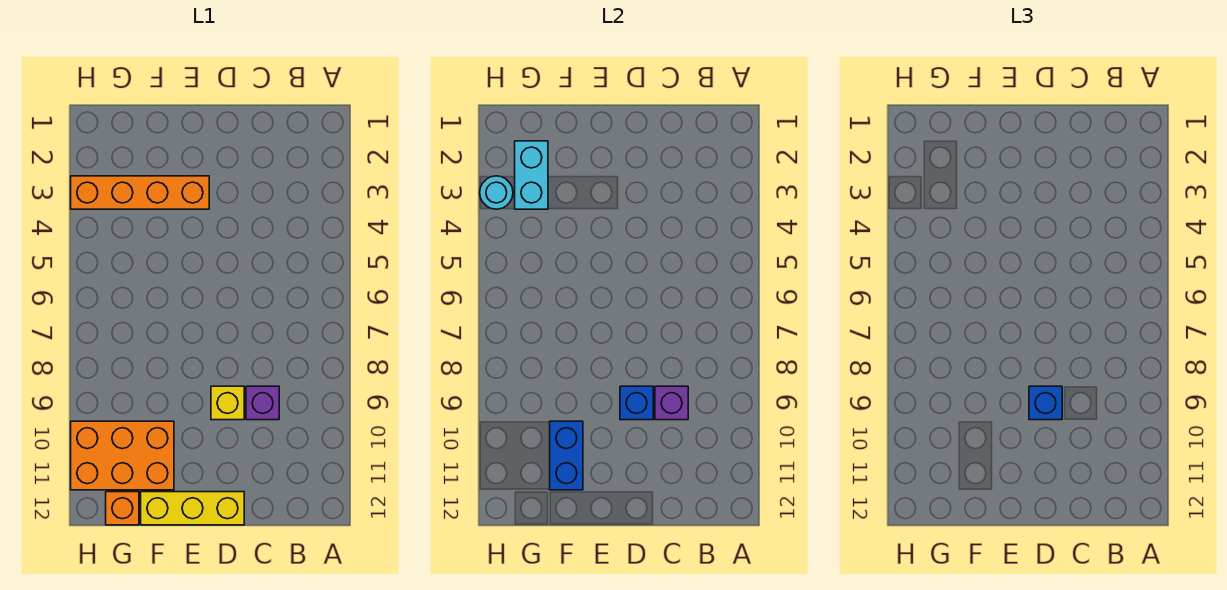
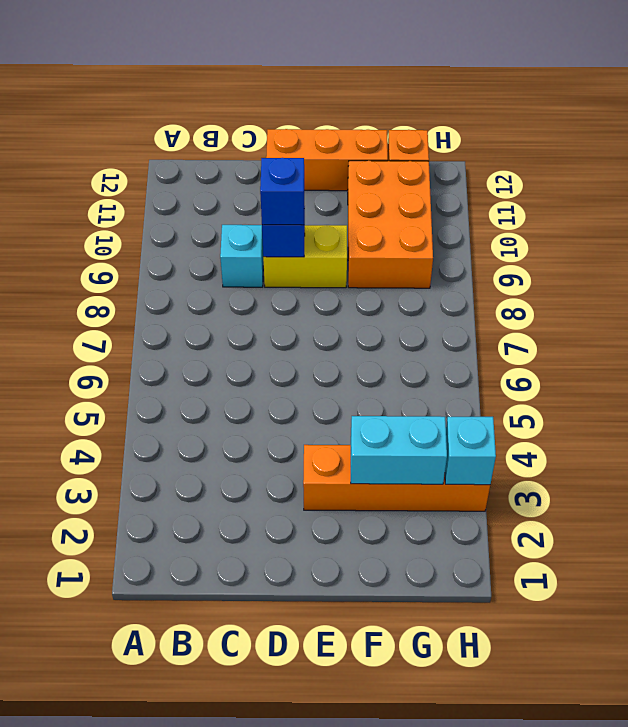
purple brick C9 level 1 -> cyan brick C9 level 1
purple brick C9 level 2 -> none
yellow brick D9 level 1 -> yellow brick D9:E9 level 1
yellow brick D12:F12 level 1 -> orange brick D12:F12 level 1
orange brick F10:H11 level 1 -> orange brick F9:G11 level 1
blue brick F10:F11 level 2 -> none
cyan brick G2:G3 level 2 -> cyan brick F3:G3 level 2
cyan round brick H3 level 2 -> cyan brick H3 level 2

